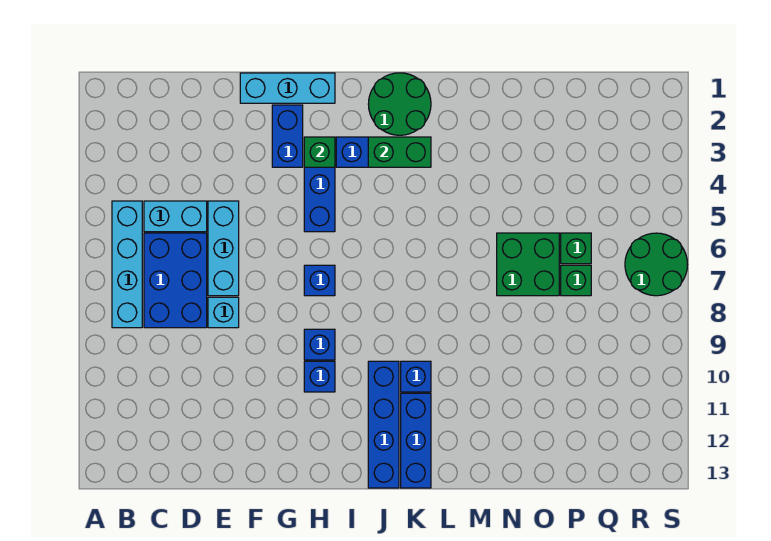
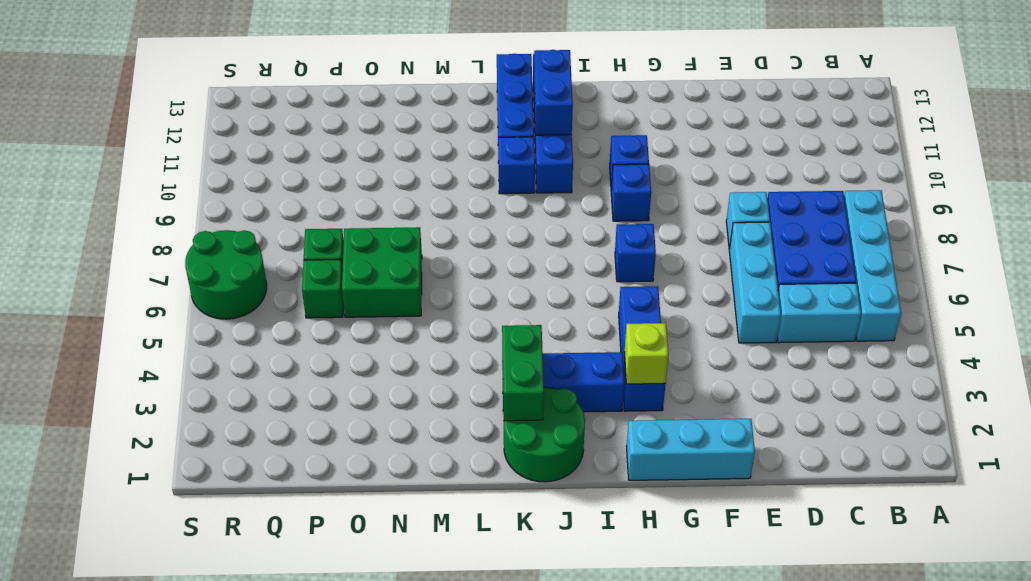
blue brick G2:G3 level 1 -> blue brick J11:J12 level 2
green brick H3 level 2 -> lime brick H3 level 2
green brick J3:K3 level 2 -> green brick K2:K3 level 2

